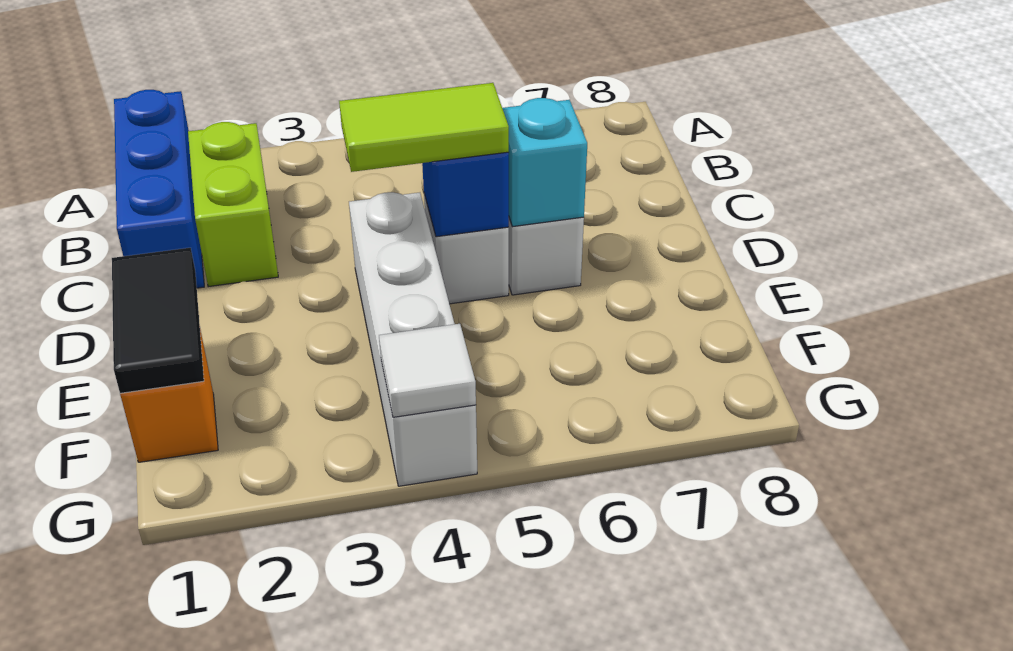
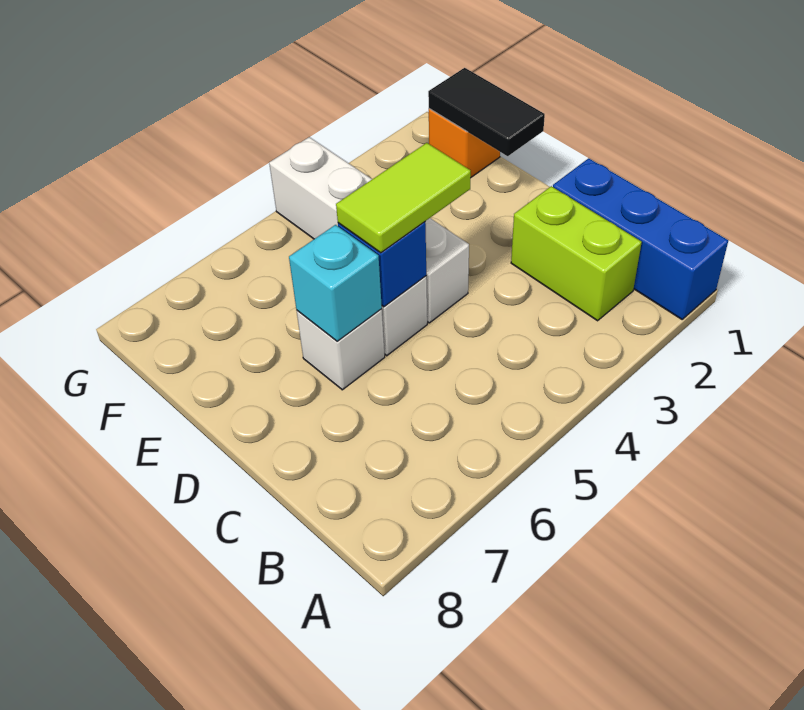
white tile G4 level 2 -> none

